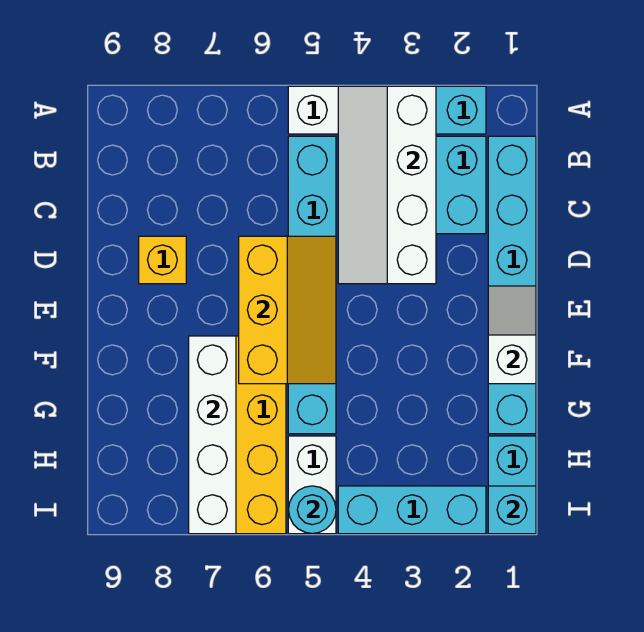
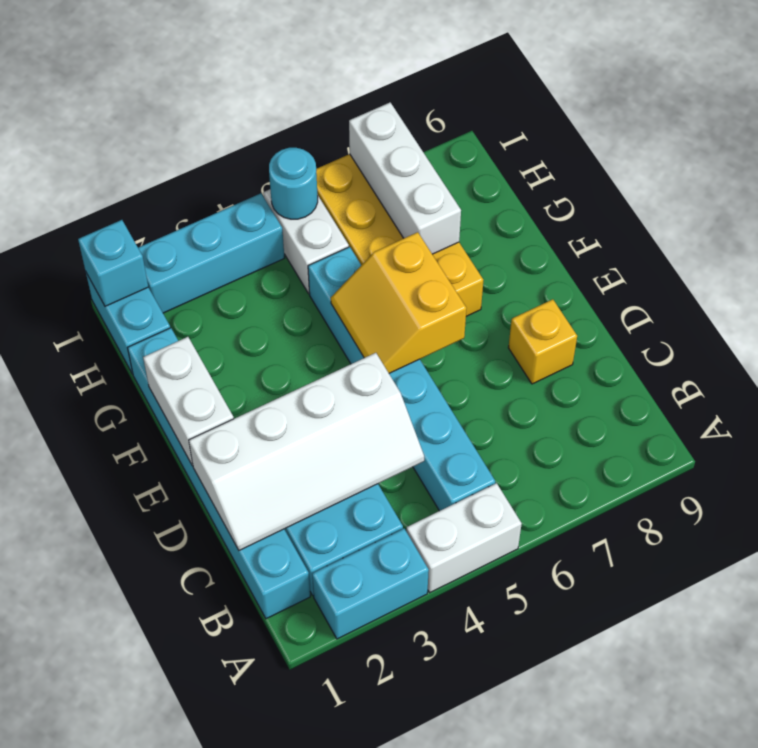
white slope A3:D4 level 2 top 3 -> white slope C1:D4 level 2 top D
yellow slope D5:F6 level 2 top 6 -> yellow slope E5:F6 level 2 top 6
white slope E1:F1 level 2 top F -> white brick E1:F1 level 2
white brick F7:I7 level 2 -> white brick G7:I7 level 2

